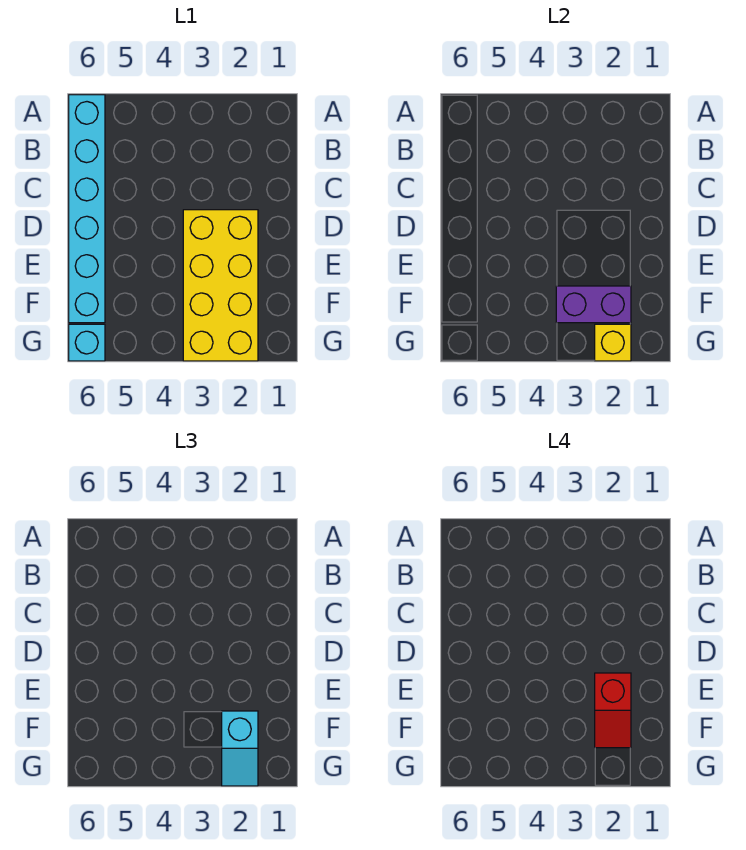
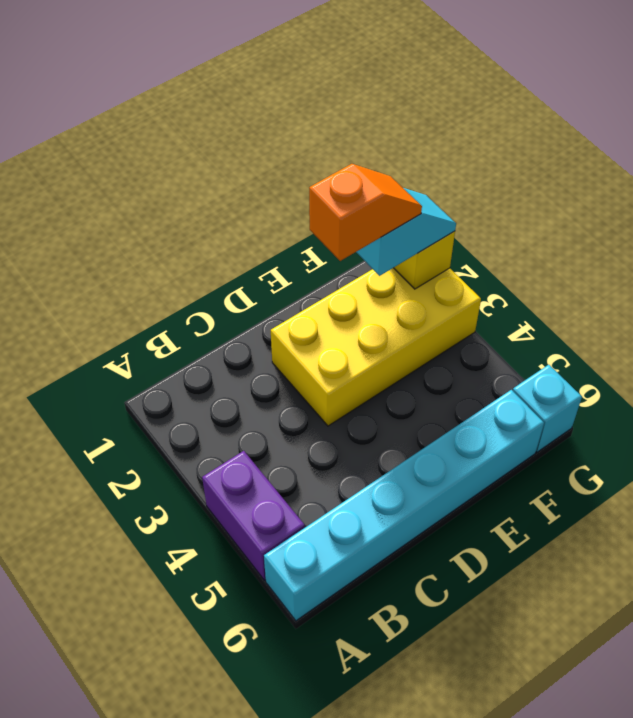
red slope E2:F2 level 4 top E -> orange slope E2:F2 level 4 top E
purple brick F2:F3 level 2 -> purple brick A4:A5 level 1

